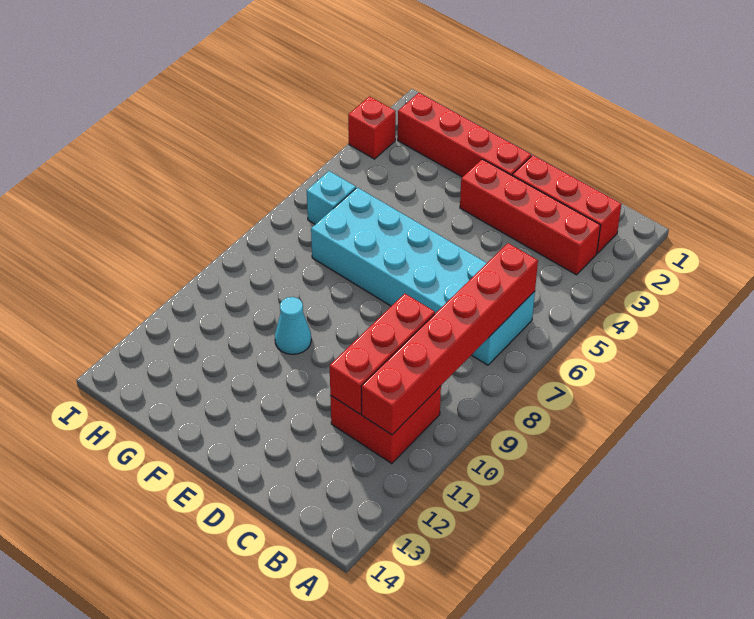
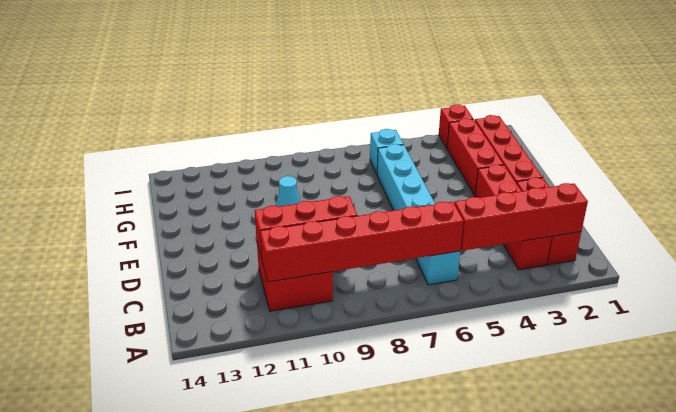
none -> red brick B2:B5 level 2
cyan brick B6:G7 level 1 -> cyan brick B6:G6 level 1
none -> red brick F3:H3 level 1

